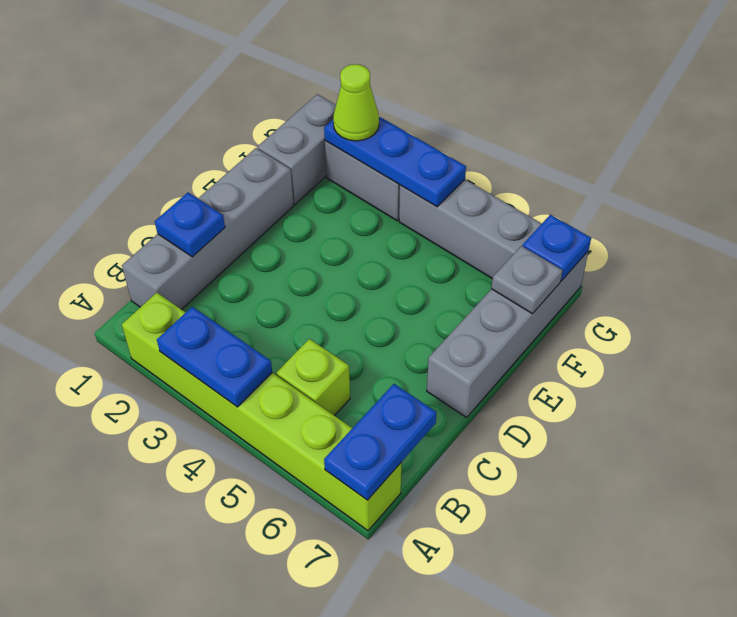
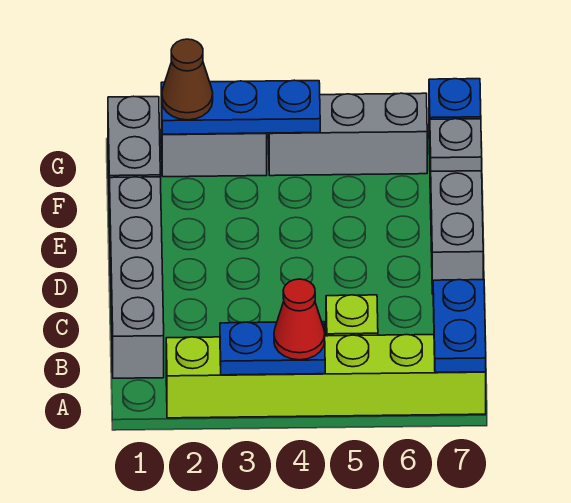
none -> red cone A4 level 3
blue plate C1 level 2 -> none
lime cone G2 level 3 -> brown cone G2 level 3

